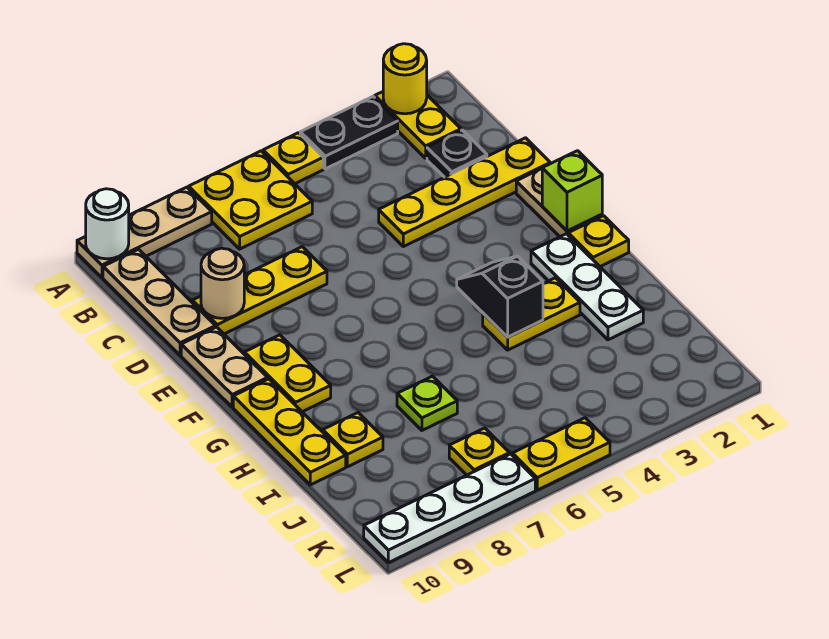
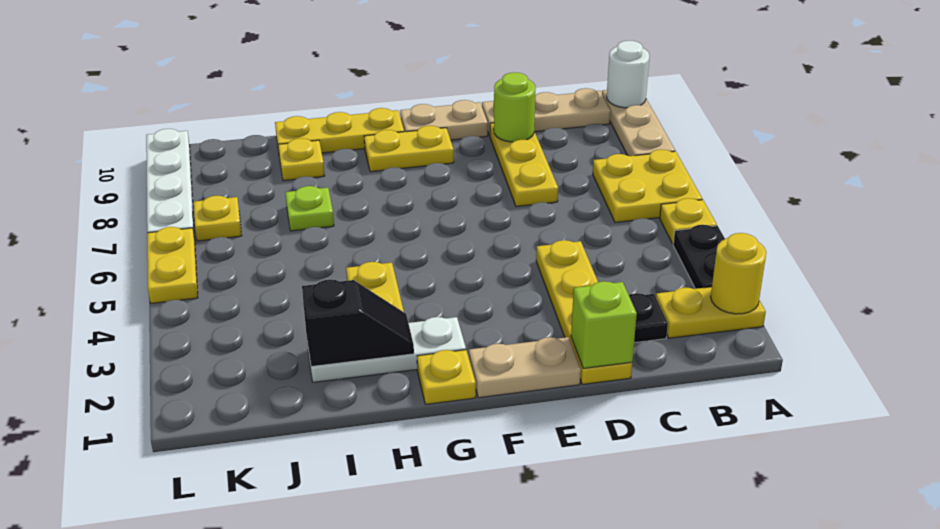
tan round brick D9 level 2 -> lime round brick D9 level 2
lime brick F1 level 2 -> lime brick D1 level 2
black slope G4:H4 level 2 top H -> black slope H2:I2 level 2 top I

